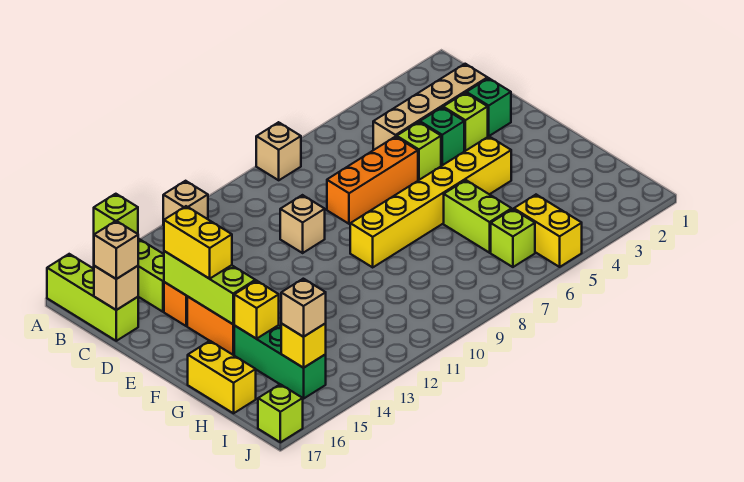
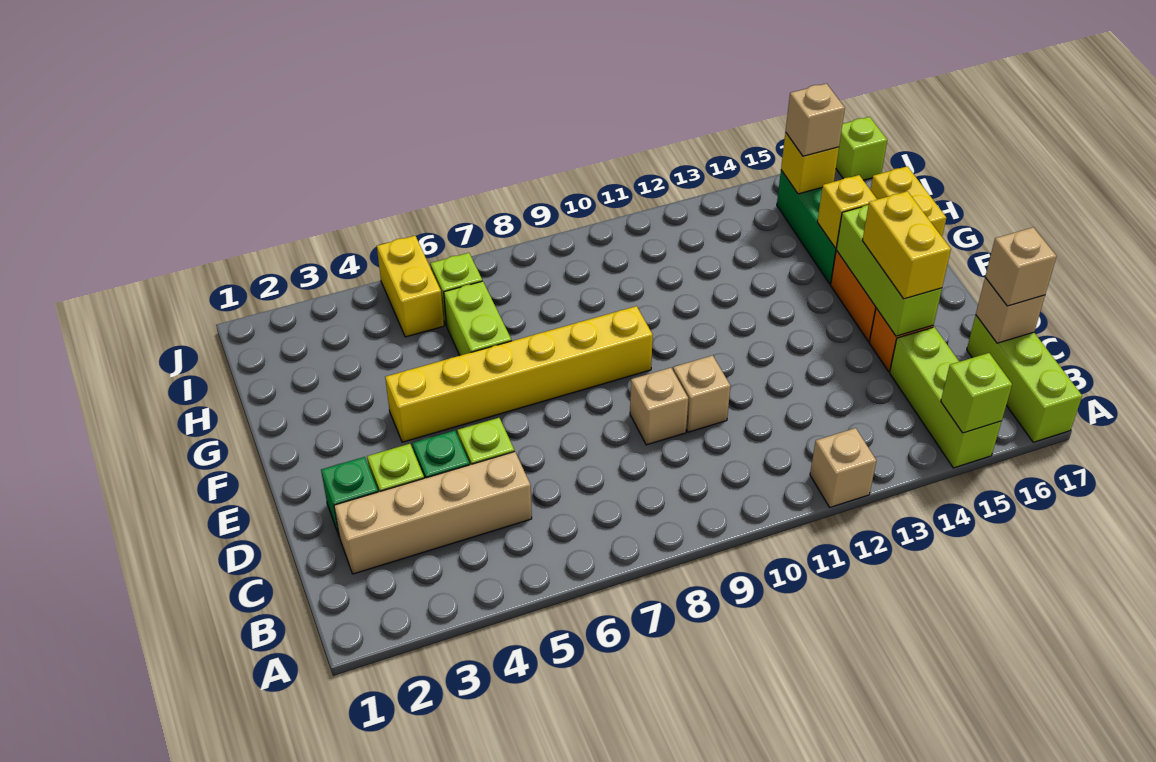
tan brick A8 level 1 -> tan brick D9 level 1
orange brick D6:D8 level 1 -> none

